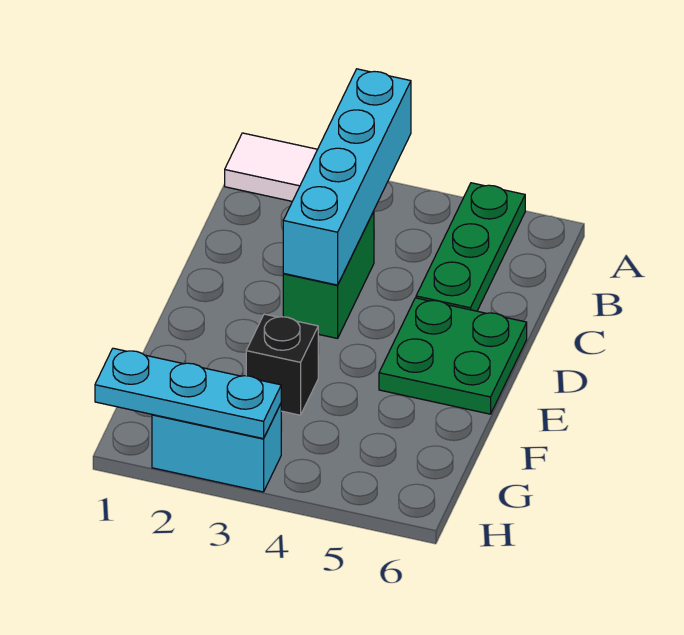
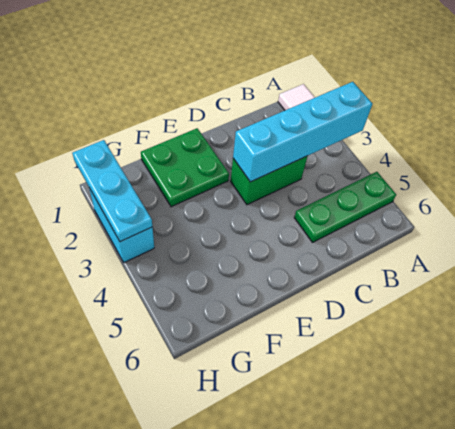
green plate D5:E6 level 1 -> green plate E1:F2 level 1
black brick F3 level 1 -> none

